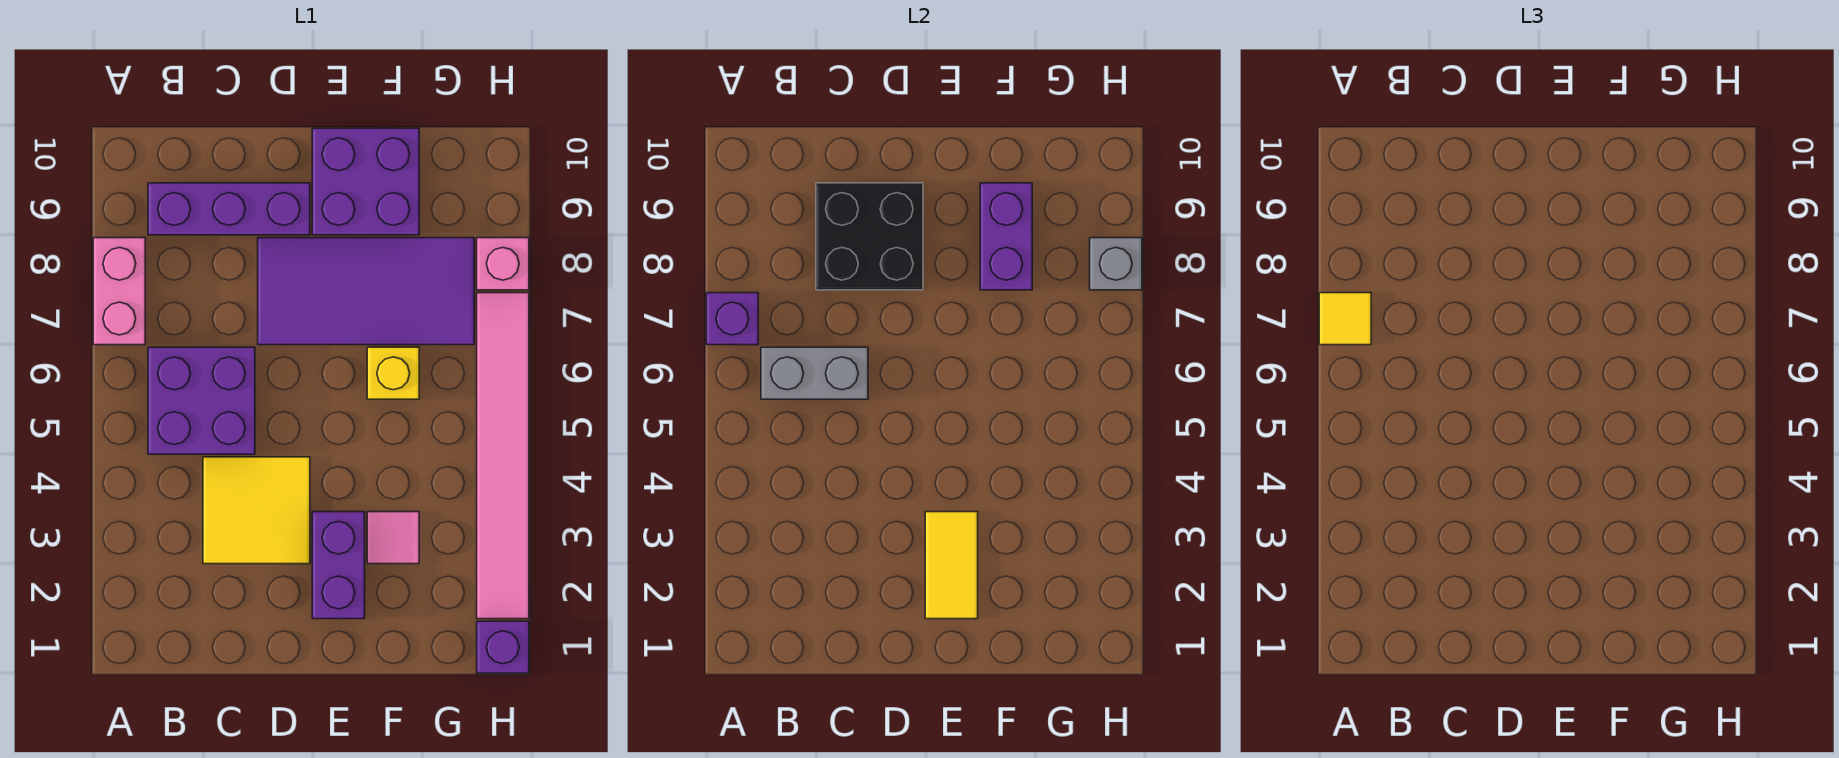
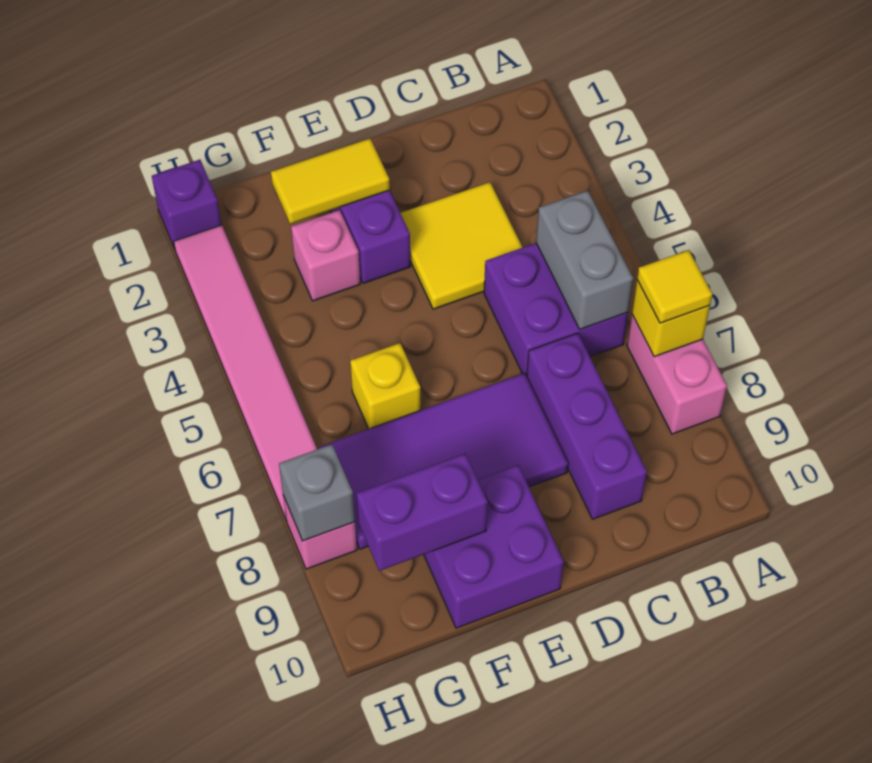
purple brick A7 level 2 -> yellow brick A7 level 2
grey brick B6:C6 level 2 -> grey brick B5:B6 level 2
purple brick B9:D9 level 1 -> purple brick C7:C9 level 1
black brick C8:D9 level 2 -> none
yellow tile E2:E3 level 2 -> yellow tile E2:F2 level 2
pink tile F3 level 1 -> pink brick F3 level 1
purple brick F8:F9 level 2 -> purple brick F9:G9 level 2

